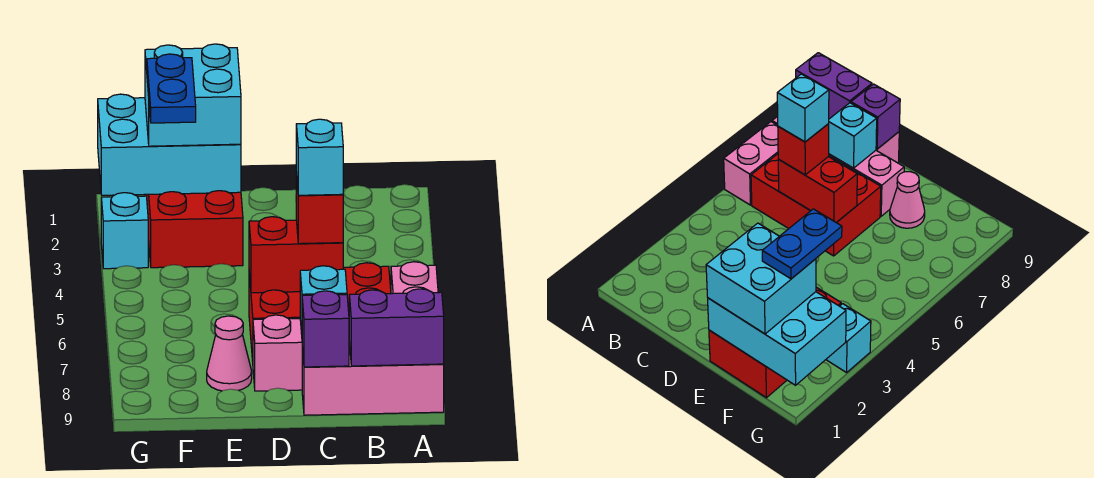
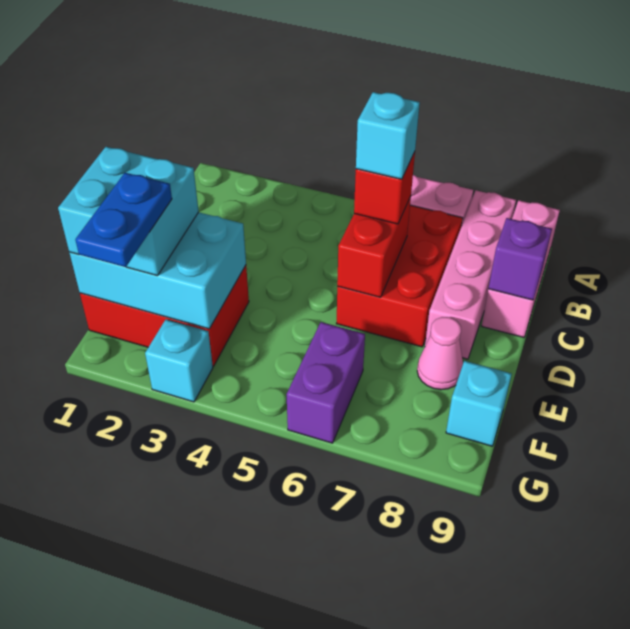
purple brick A9:B9 level 2 -> purple brick F6:G6 level 1
cyan brick C8 level 2 -> cyan brick F9 level 1
cyan brick E1:G2 level 2 -> cyan brick E1:F3 level 2
blue plate F2:F3 level 4 -> blue plate F2:G2 level 4

